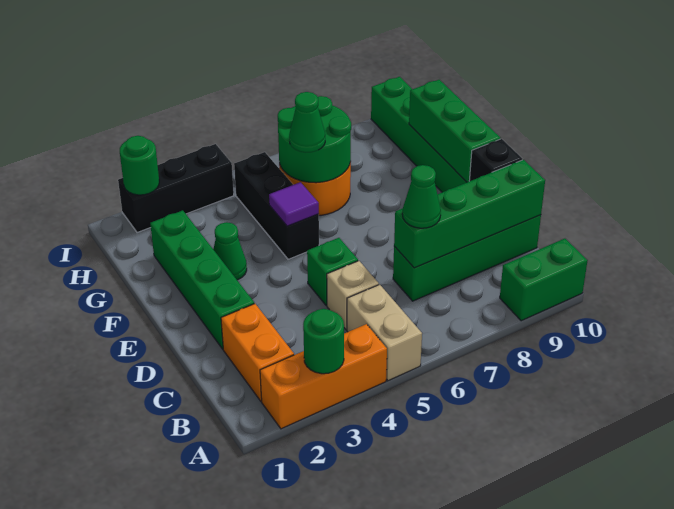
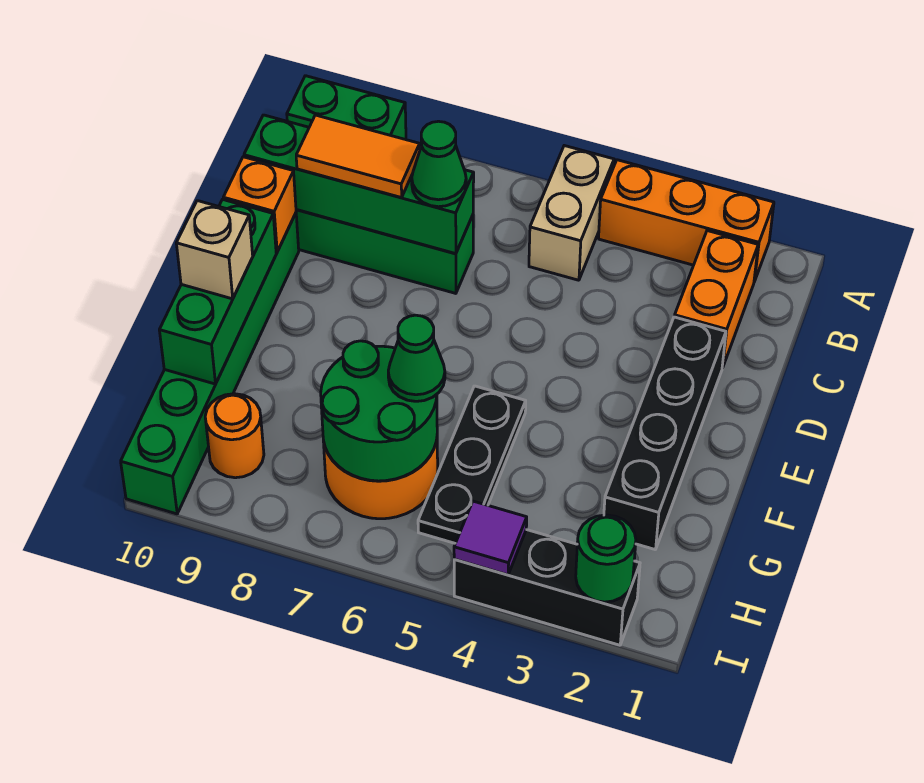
green round brick A3 level 2 -> none
tan brick C5 level 1 -> tan brick F10 level 3
none -> orange tile C8:C9 level 3
green brick D2:G2 level 1 -> black brick D2:G2 level 1
green brick D5 level 1 -> none
black brick D10 level 2 -> orange brick D10 level 2
green cone F3 level 1 -> none
black brick F5:H5 level 1 -> black plate F5:H5 level 1
purple tile F5 level 2 -> purple tile I4 level 2
none -> orange round brick H9 level 1

